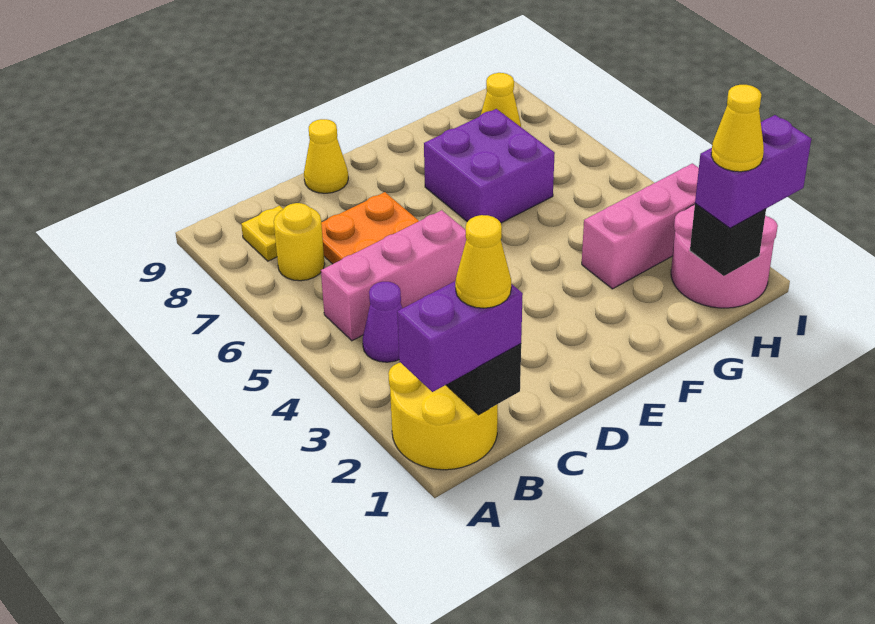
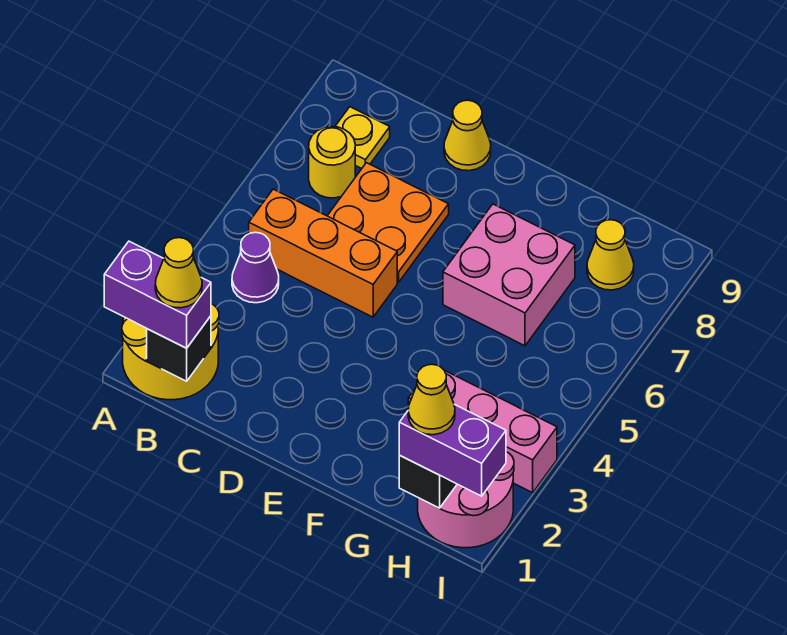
pink brick B5:D5 level 1 -> orange brick B5:D5 level 1
purple brick F6:G7 level 1 -> pink brick F6:G7 level 1

